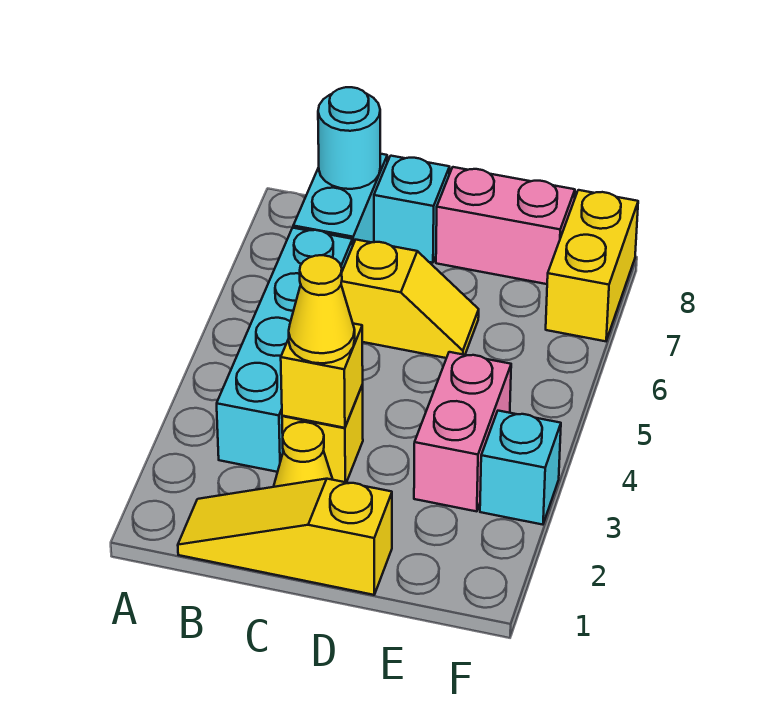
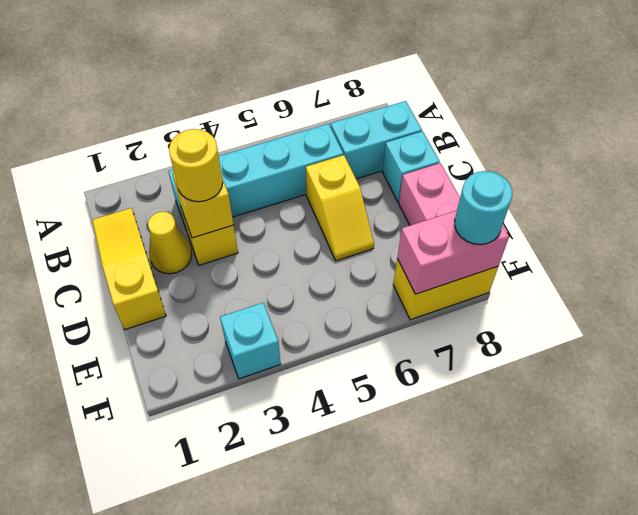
cyan round brick B8 level 2 -> cyan round brick F8 level 3
yellow cone C3 level 3 -> yellow round brick C3 level 3
pink brick E3:E4 level 1 -> pink brick F7:F8 level 2

